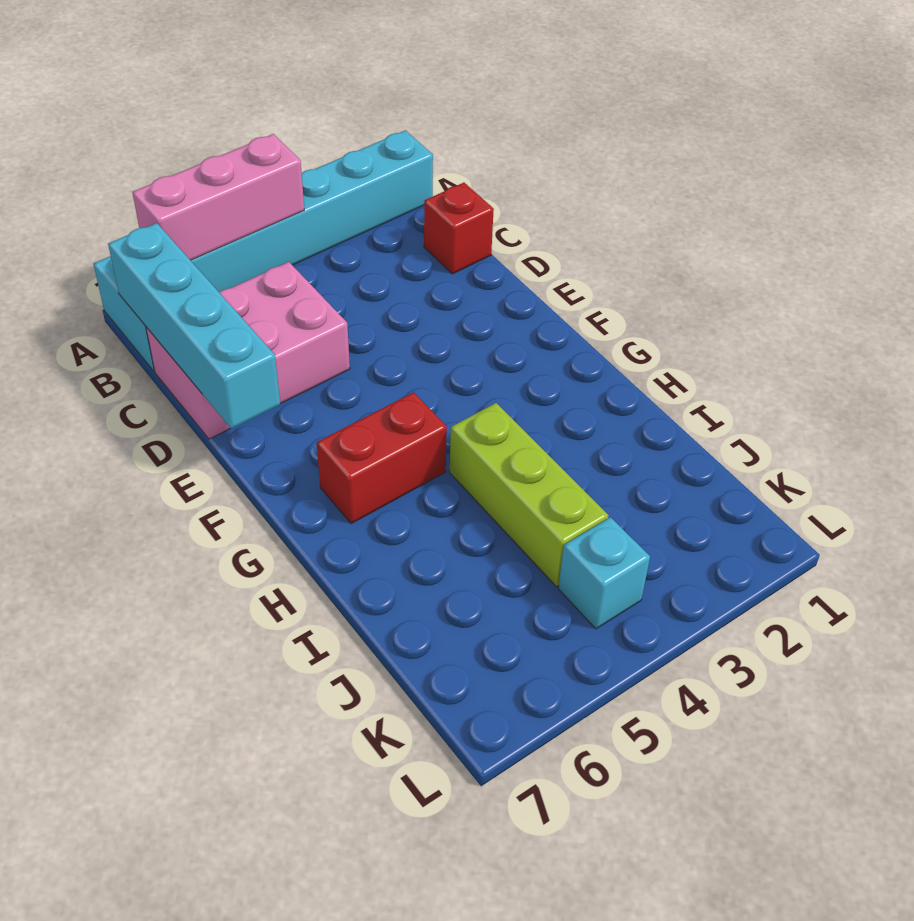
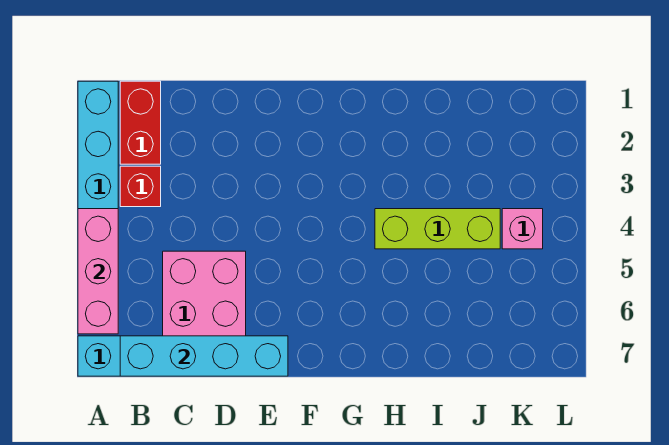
red brick C1 level 1 -> red brick B3 level 1
red brick G5:G6 level 1 -> red brick B1:B2 level 1
cyan brick K4 level 1 -> pink brick K4 level 1

